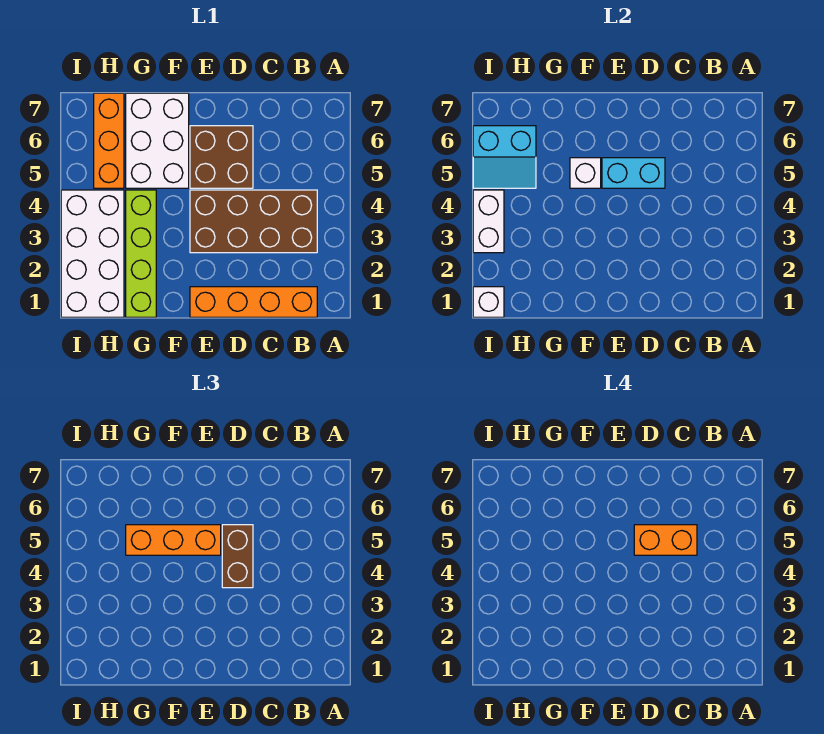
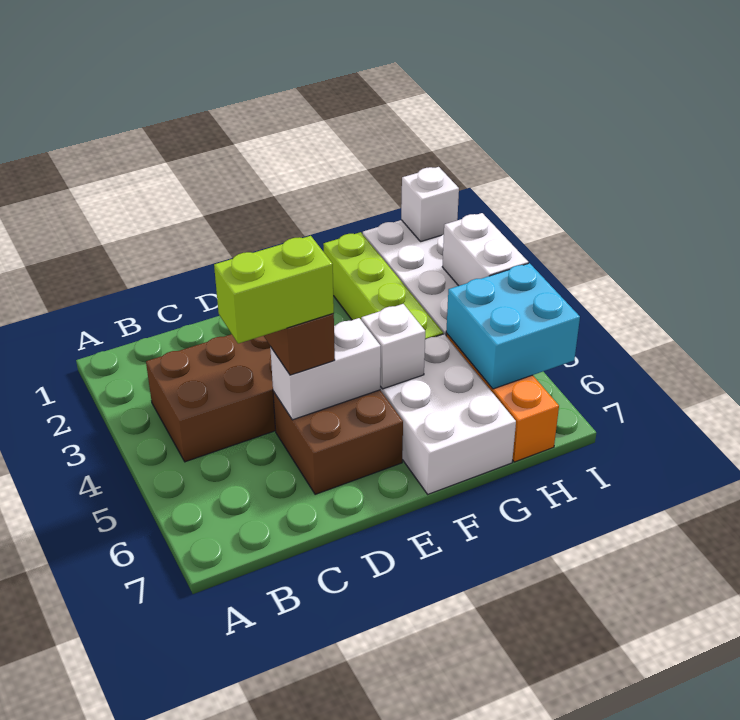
orange brick B1:E1 level 1 -> none
orange brick C5:D5 level 4 -> lime brick C5:D5 level 4
cyan brick D5:E5 level 2 -> white brick D5:E5 level 2
orange brick E5:G5 level 3 -> none
cyan slope H5:I6 level 2 top 6 -> cyan brick H5:I6 level 2

